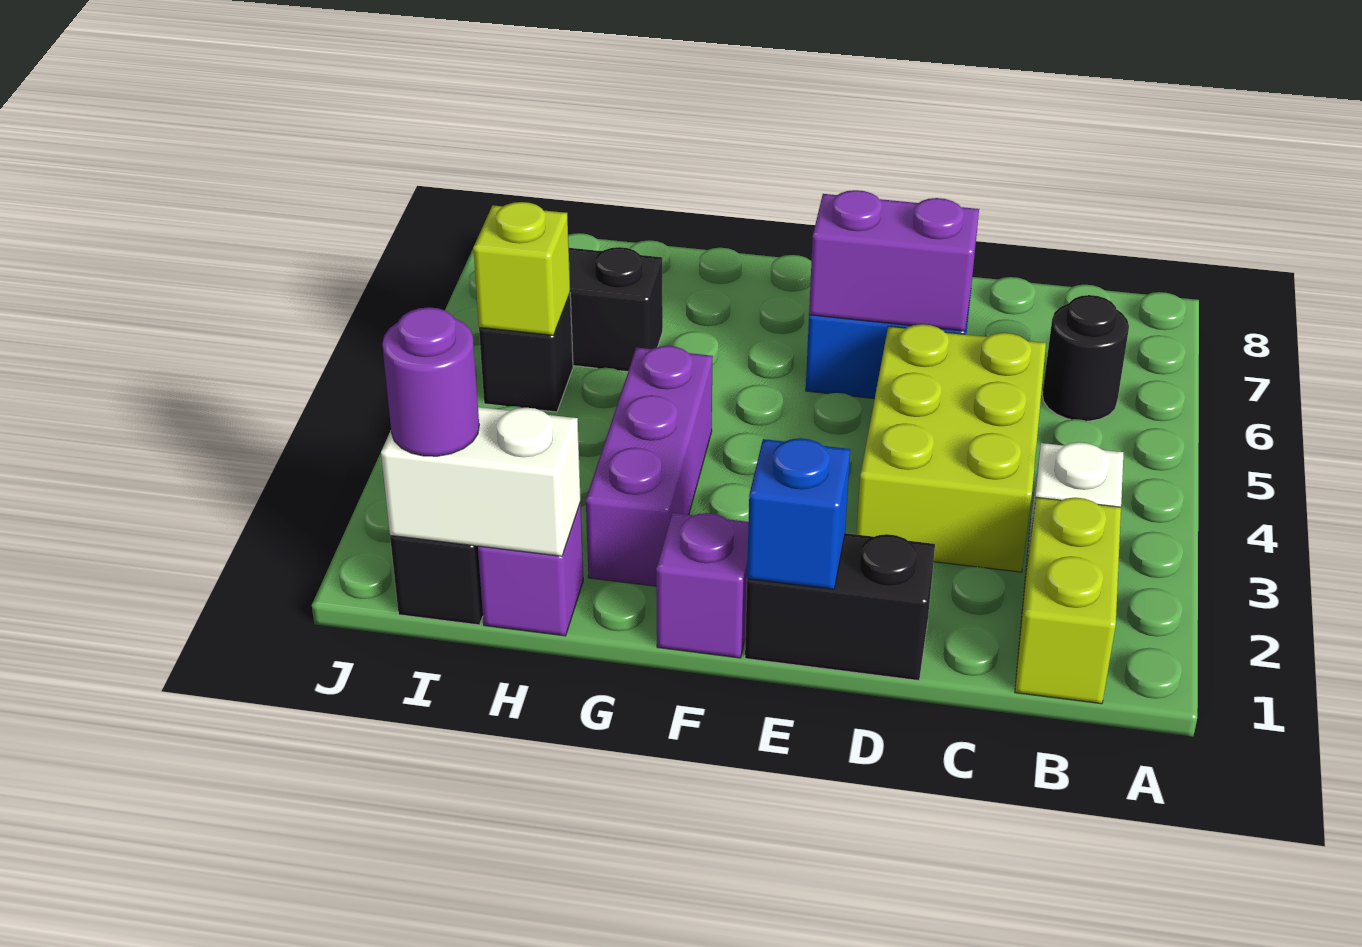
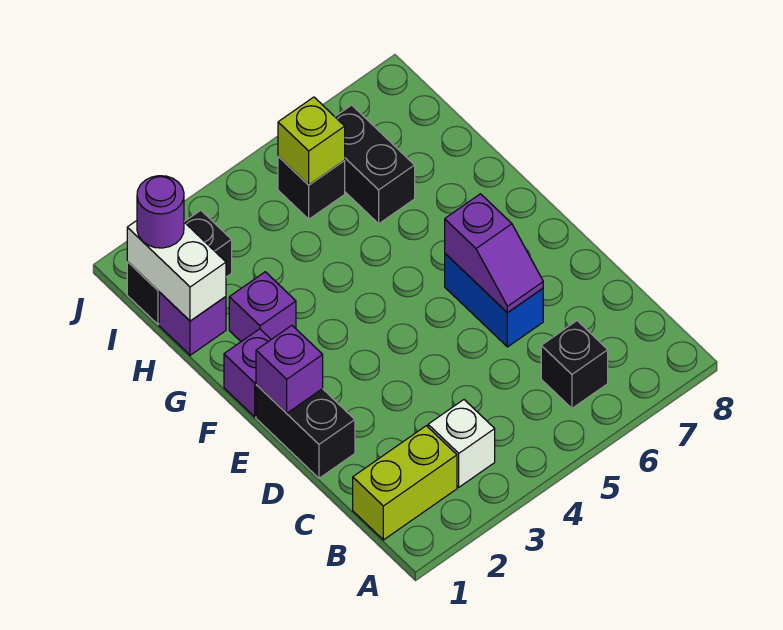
black round brick B6 level 1 -> black brick B6 level 1
lime brick C3:D5 level 1 -> none
purple brick D6:E6 level 2 -> purple slope D6:E6 level 2 top E
blue brick E1 level 2 -> purple brick E1 level 2
purple brick G2:G4 level 1 -> purple brick G2 level 1

